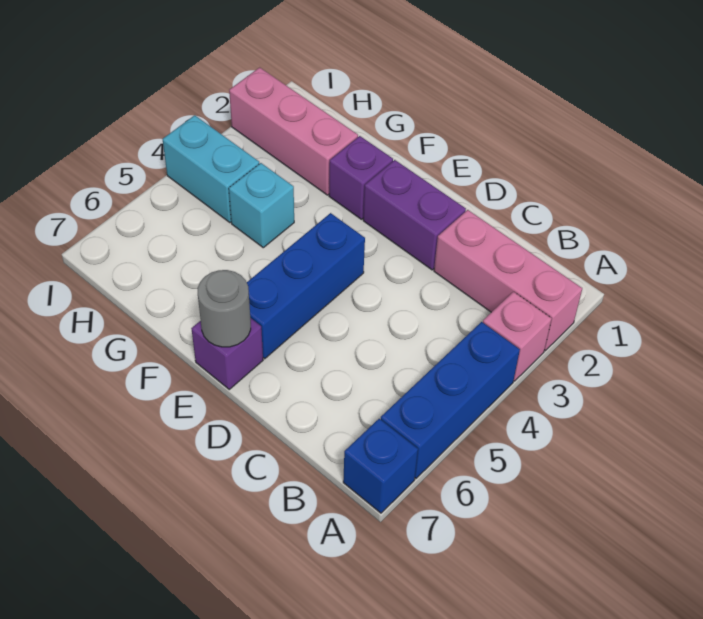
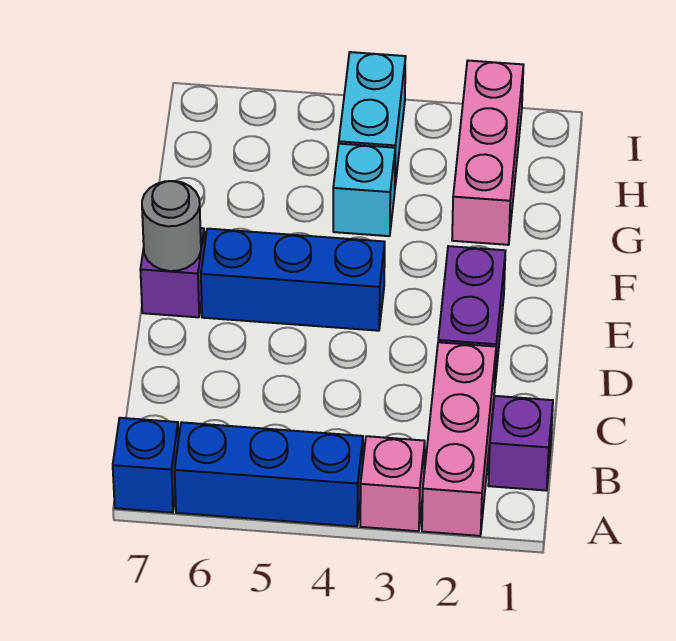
purple brick F2 level 1 -> purple brick B1 level 1

